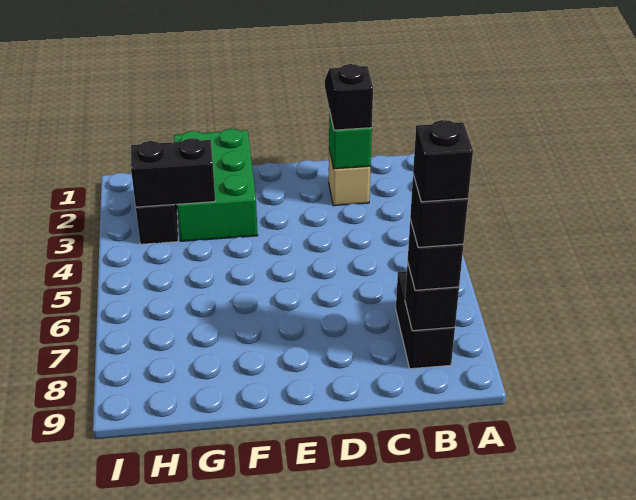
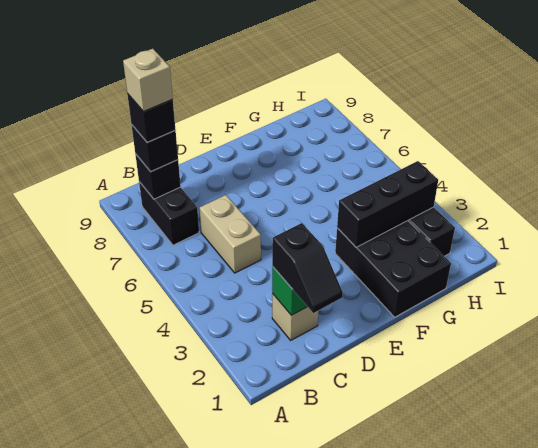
black brick B8 level 5 -> tan brick B8 level 5
none -> tan brick C5:C6 level 1
green brick F1:G3 level 1 -> black brick F1:G3 level 1
black brick G3:H3 level 2 -> black brick F3:H3 level 2

